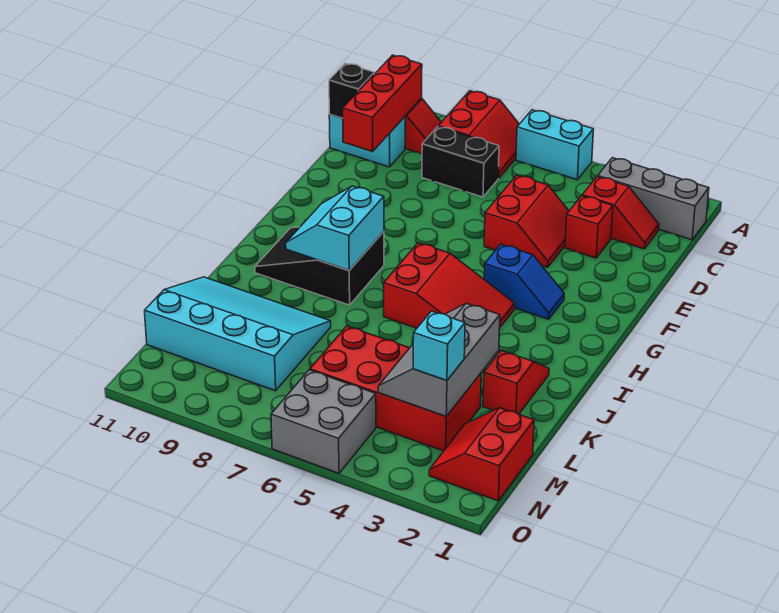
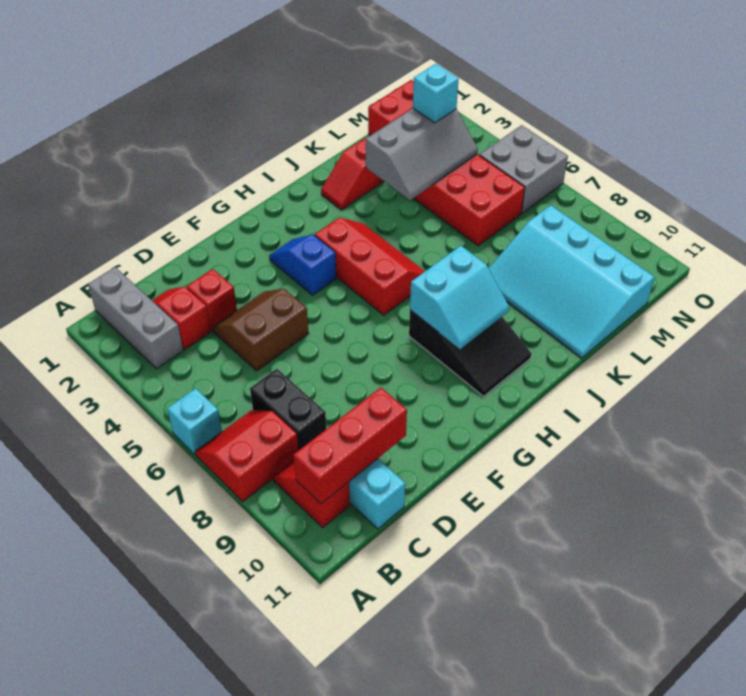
cyan brick A5:A6 level 1 -> cyan brick A6 level 1
black brick C11 level 2 -> none
red slope D4:E5 level 1 top 5 -> brown slope D4:E5 level 1 top 5
red slope H4:I6 level 1 top 6 -> red slope H4:I6 level 1 top H

